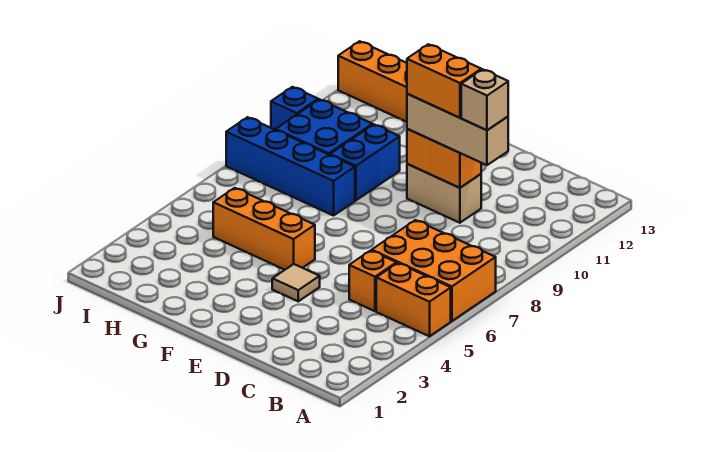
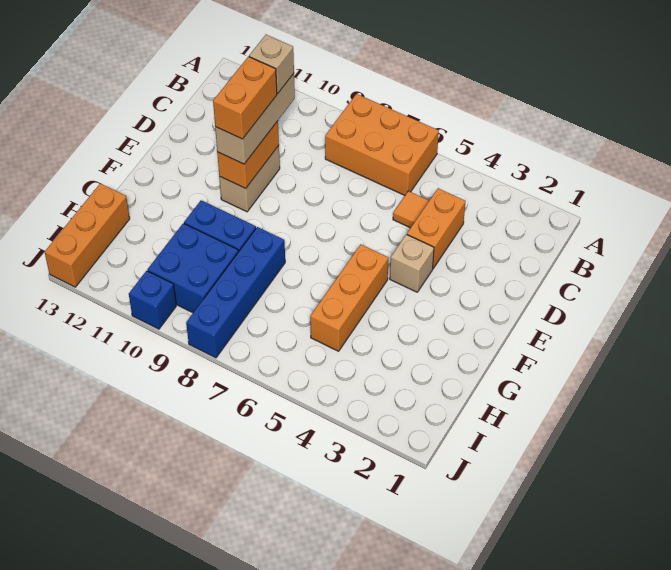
orange brick A5:B5 level 1 -> orange brick C4:D4 level 1
orange brick A6:C7 level 1 -> orange brick A6:B8 level 1
orange brick C5 level 1 -> orange tile C5 level 1
tan tile E4 level 1 -> tan brick E4 level 1

